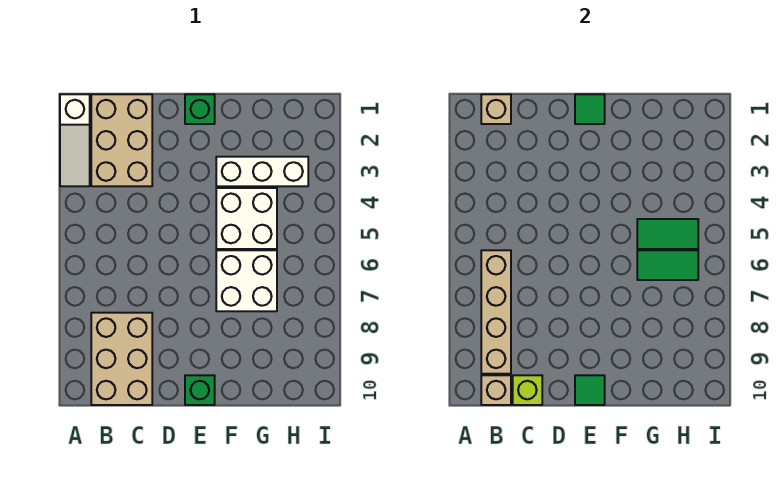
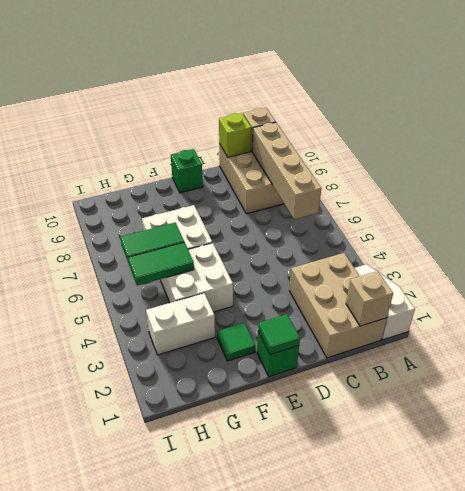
green tile E10 level 2 -> green tile F2 level 1
white brick F3:H3 level 1 -> white brick G3:H3 level 1

